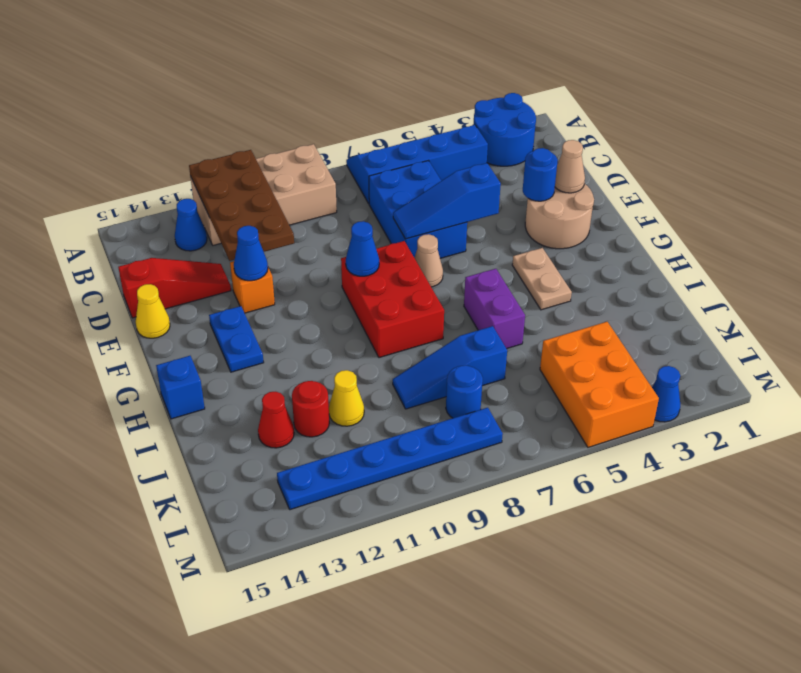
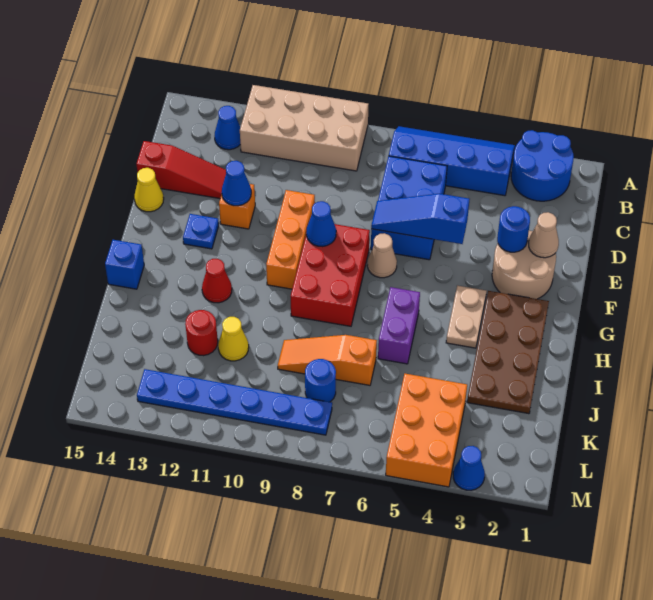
brown plate A11:D12 level 2 -> brown plate G2:J3 level 1
none -> orange brick E10:G10 level 1
blue plate F13:G13 level 1 -> blue plate F13 level 1
blue slope J7:J9 level 1 top 7 -> orange slope J7:J9 level 1 top 7
red cone J13 level 1 -> red cone H12 level 1

